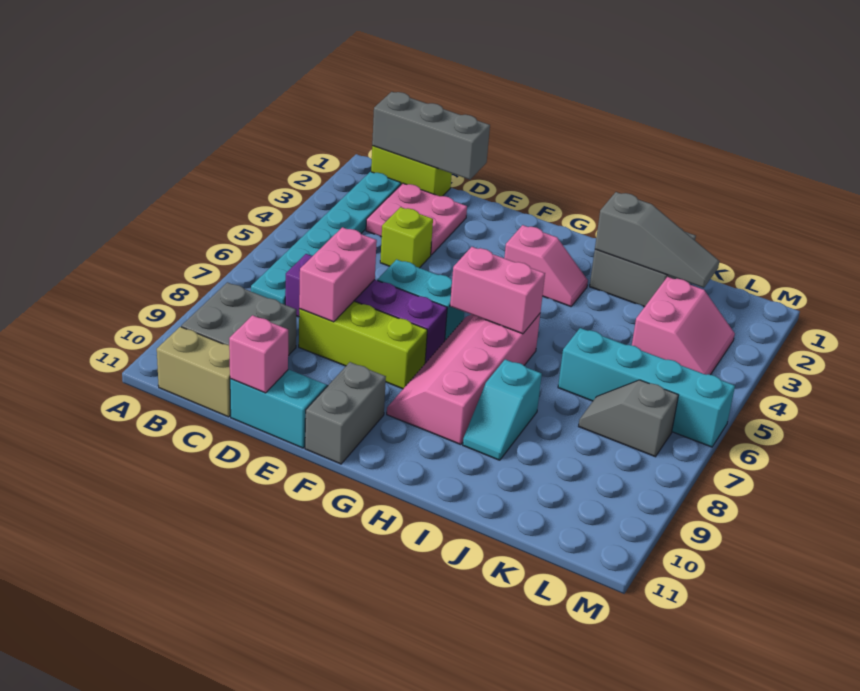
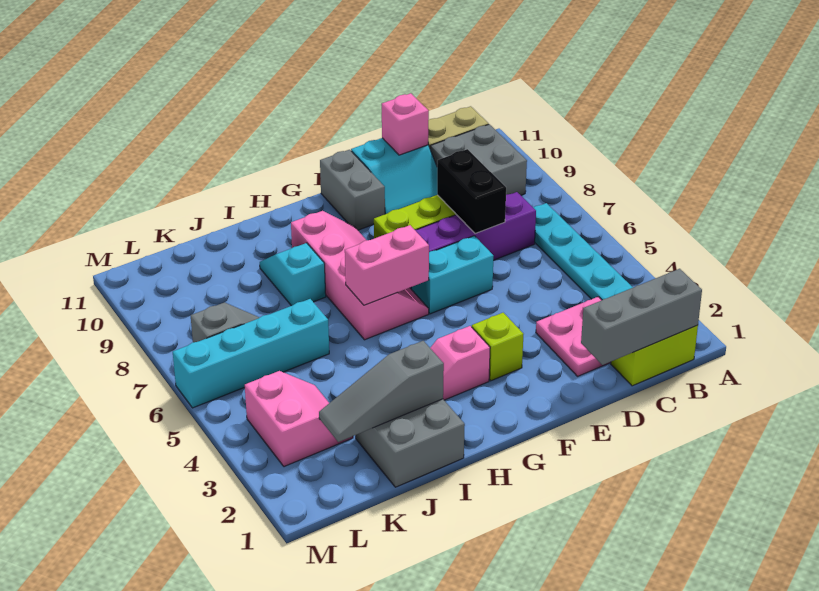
lime brick D4 level 1 -> lime brick F3 level 1
pink brick D7:D8 level 2 -> black brick D7:D8 level 2
pink slope K3:L4 level 1 top K -> pink slope K3:L4 level 1 top L

